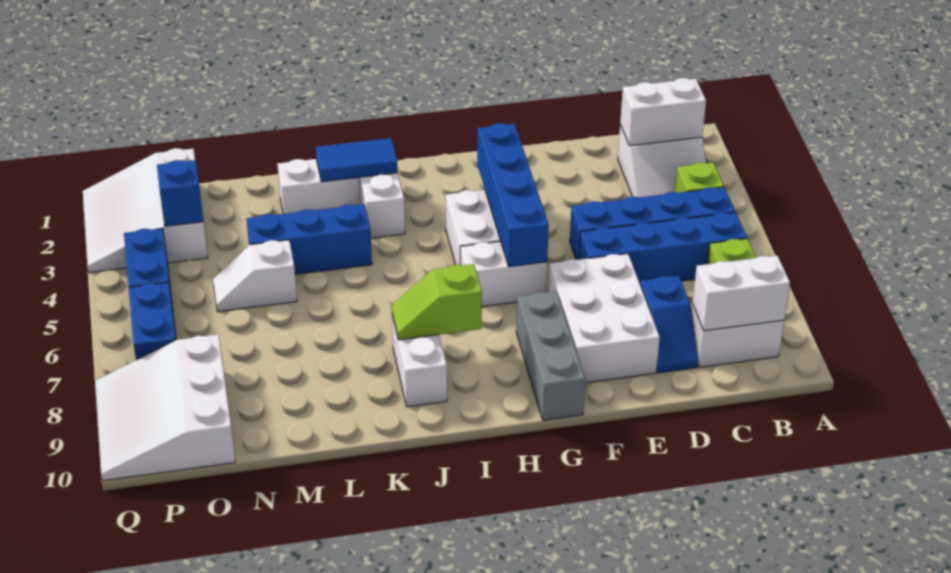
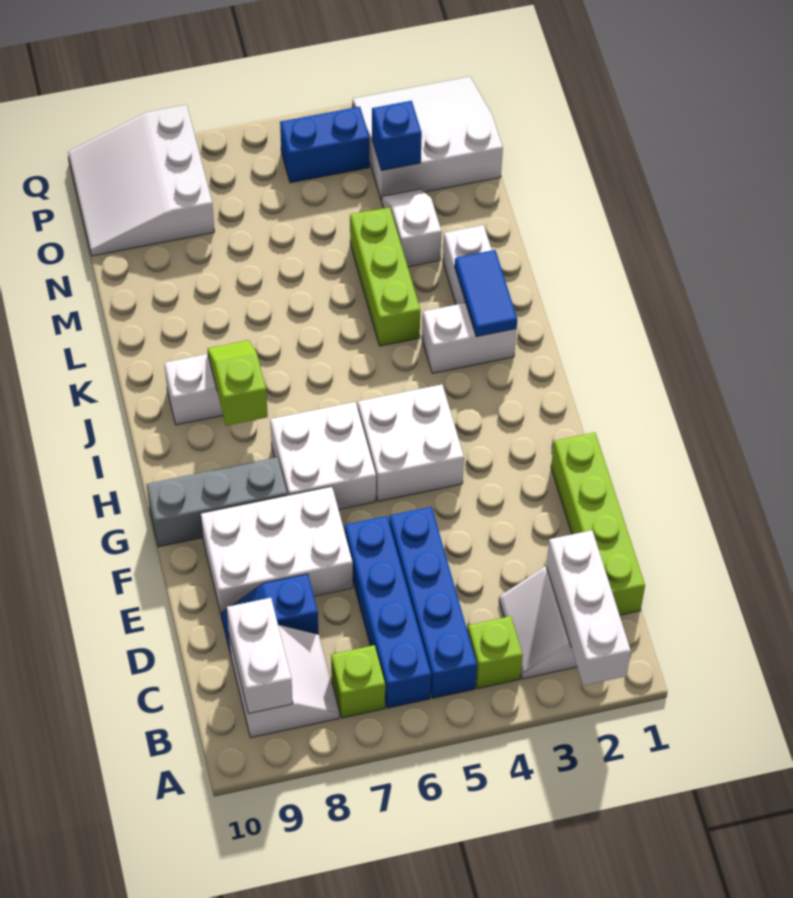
white brick B2:C2 level 2 -> white brick A2:C2 level 2
none -> lime brick C1:F1 level 1
blue brick G3:G6 level 2 -> none
white brick G6:H6 level 1 -> white brick G6:H7 level 1
blue brick K4:M4 level 1 -> lime brick K4:M4 level 1
white slope M5:N5 level 1 top M -> white slope M3:N3 level 1 top M
white slope O8:Q10 level 1 top O -> white slope O8:Q10 level 1 top 8
blue brick P6:P7 level 1 -> none

